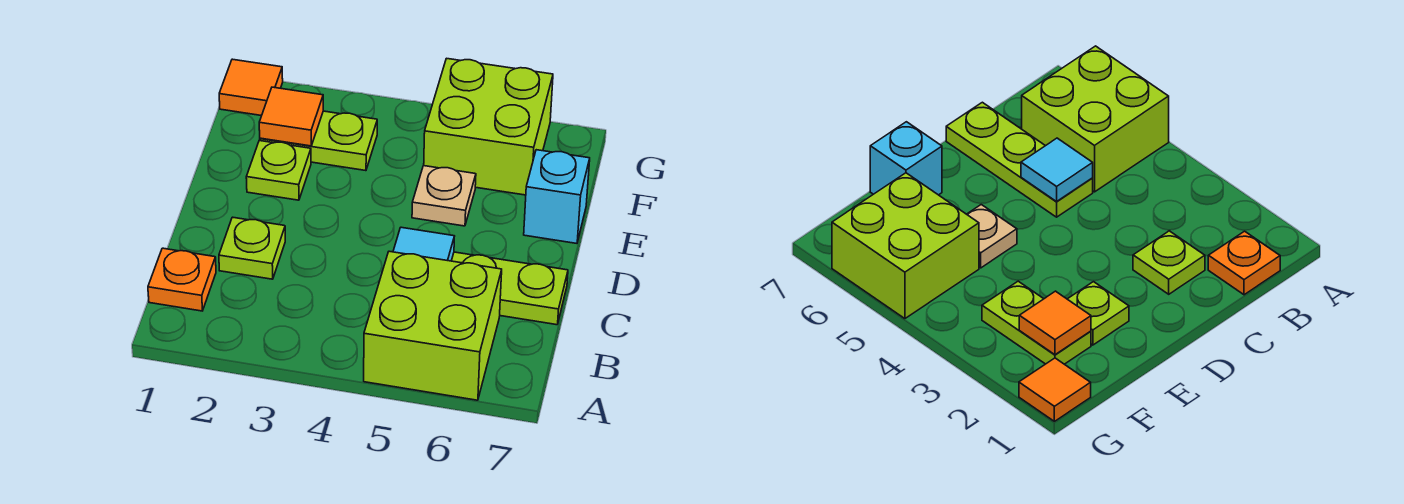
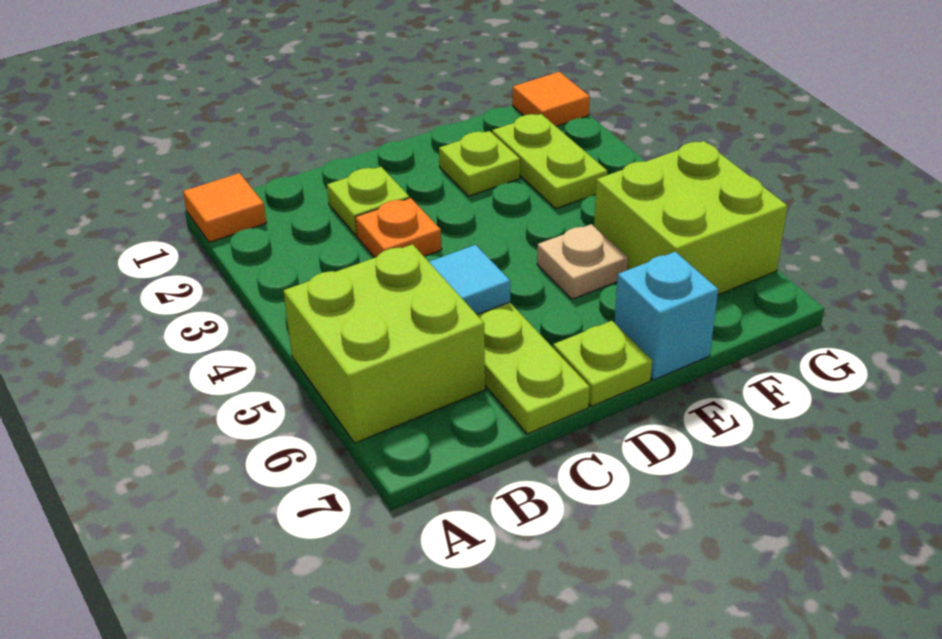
orange plate B1 level 1 -> orange plate C3 level 1
none -> lime plate D7 level 1
orange tile F2 level 2 -> orange tile A1 level 1

